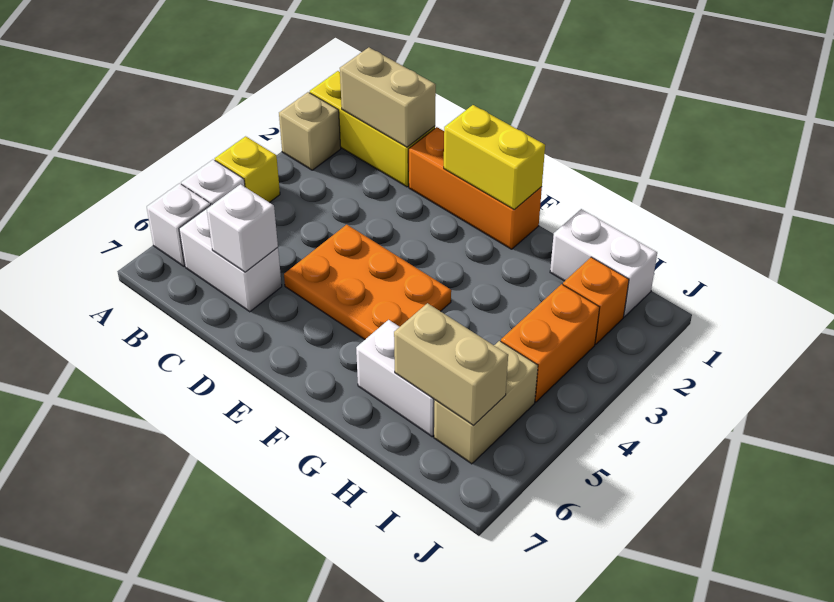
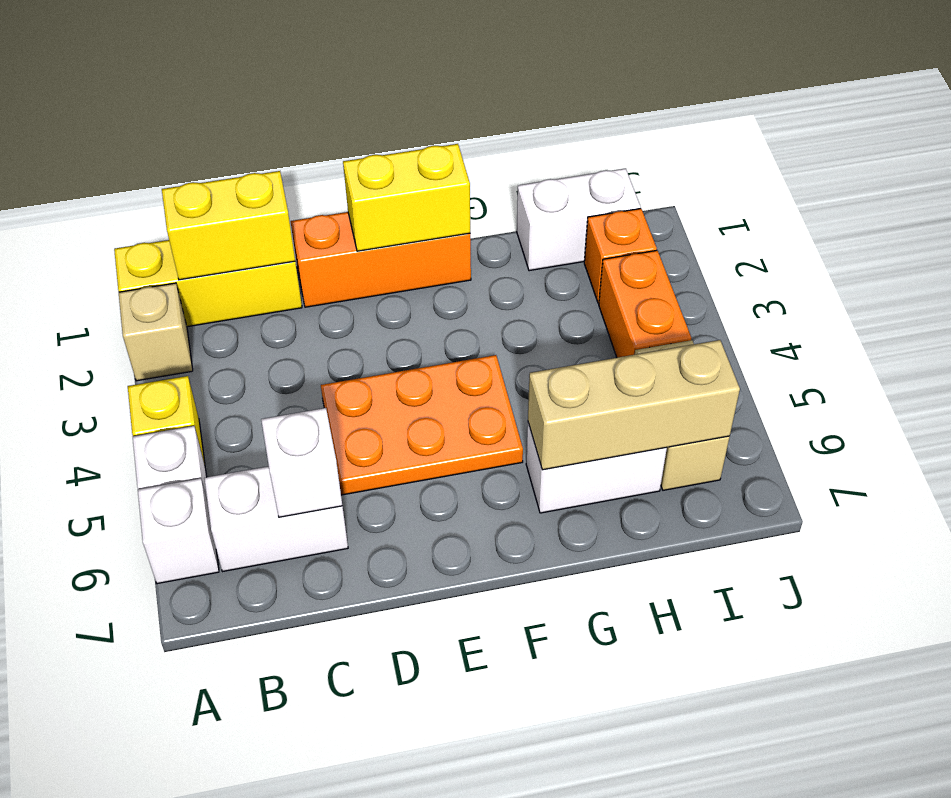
tan brick B1:C1 level 2 -> yellow brick B1:C1 level 2
tan brick H6:I6 level 2 -> tan brick G6:I6 level 2

